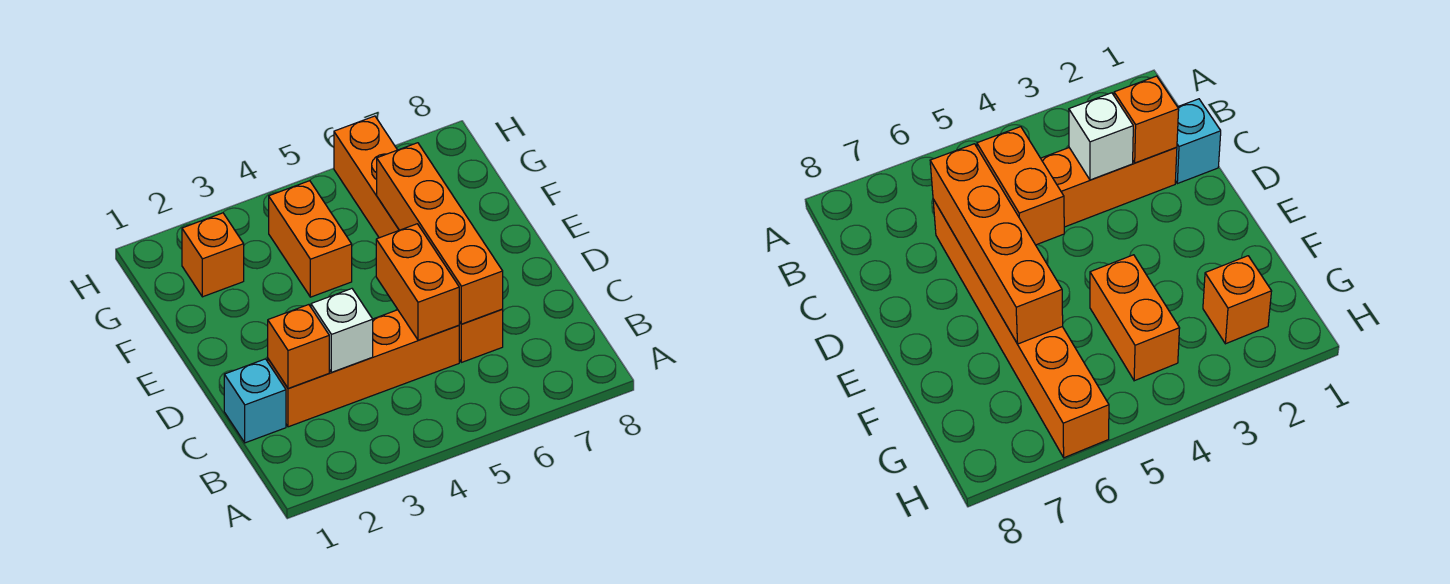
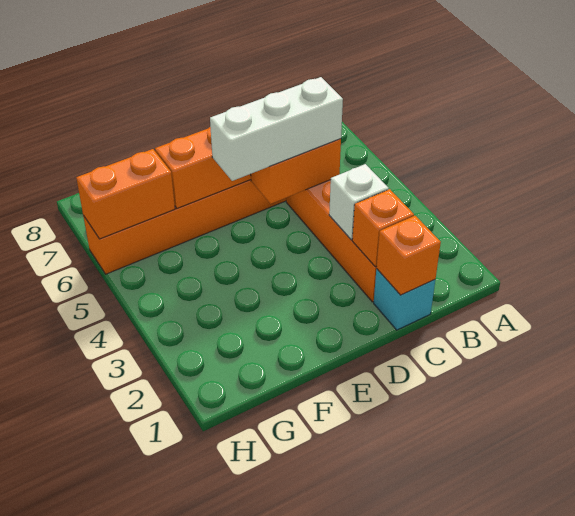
none -> white brick C5:E5 level 3
orange brick F4:G4 level 1 -> orange brick G6:H6 level 2
orange brick G2 level 1 -> orange brick C1 level 2

